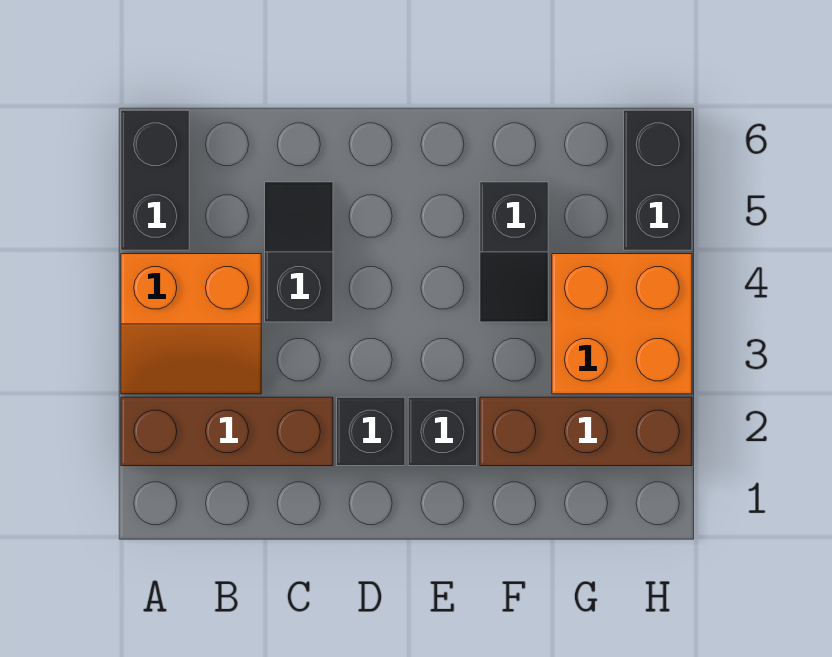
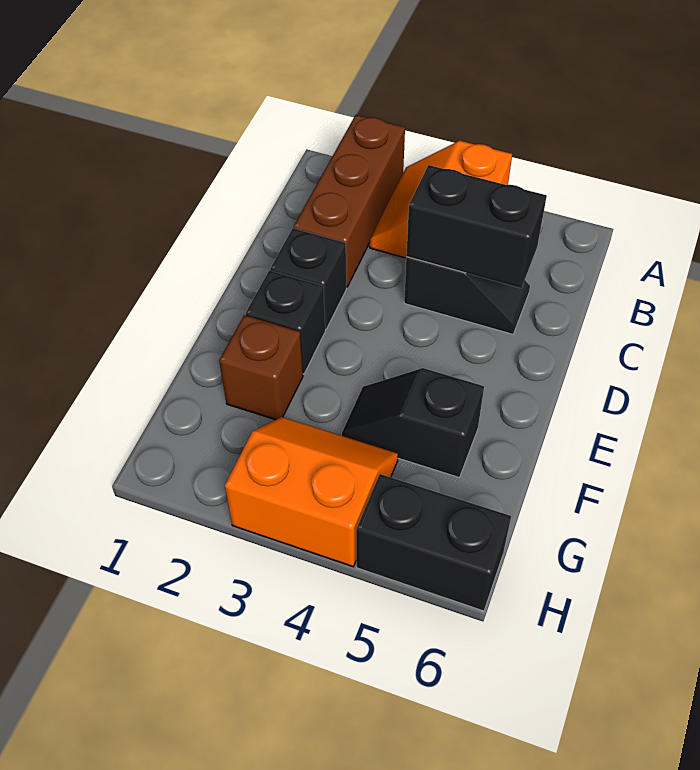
black brick A5:A6 level 1 -> black brick C4:C5 level 2
brown brick F2:H2 level 1 -> brown brick F2 level 1
orange brick G3:H4 level 1 -> orange slope G3:H4 level 1 top H

